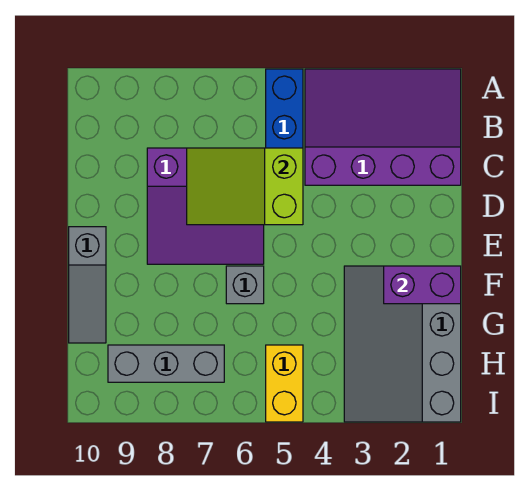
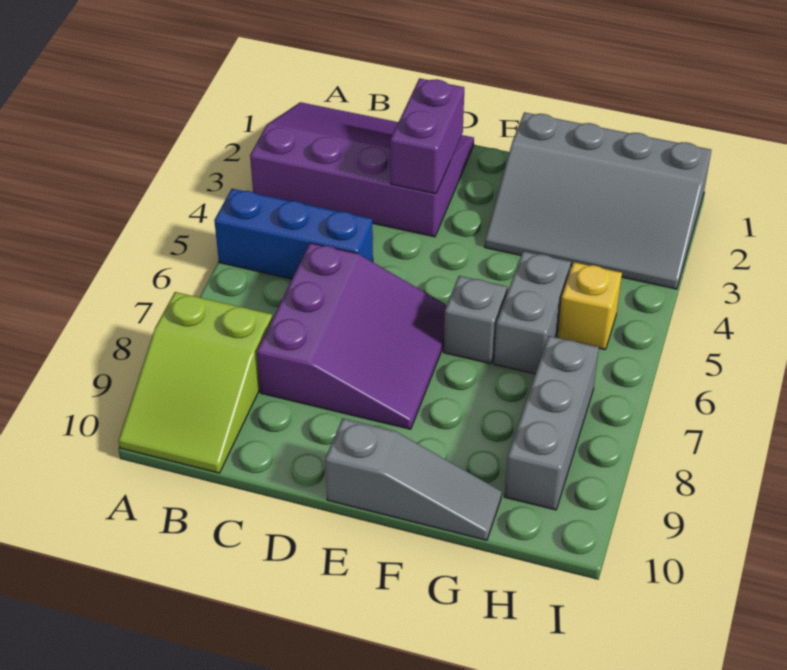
purple slope A1:C4 level 1 top C -> purple slope A1:D3 level 1 top 3
lime slope C5:D7 level 2 top 5 -> lime slope A8:B10 level 1 top 8
purple brick F1:F2 level 2 -> purple brick D2:D3 level 2
none -> grey brick G5:G6 level 1
yellow brick H5:I5 level 1 -> yellow brick H5 level 1

